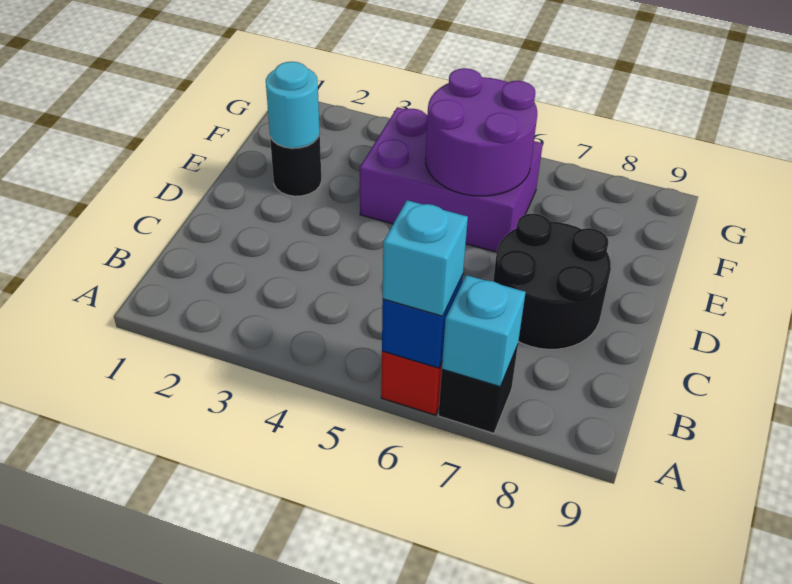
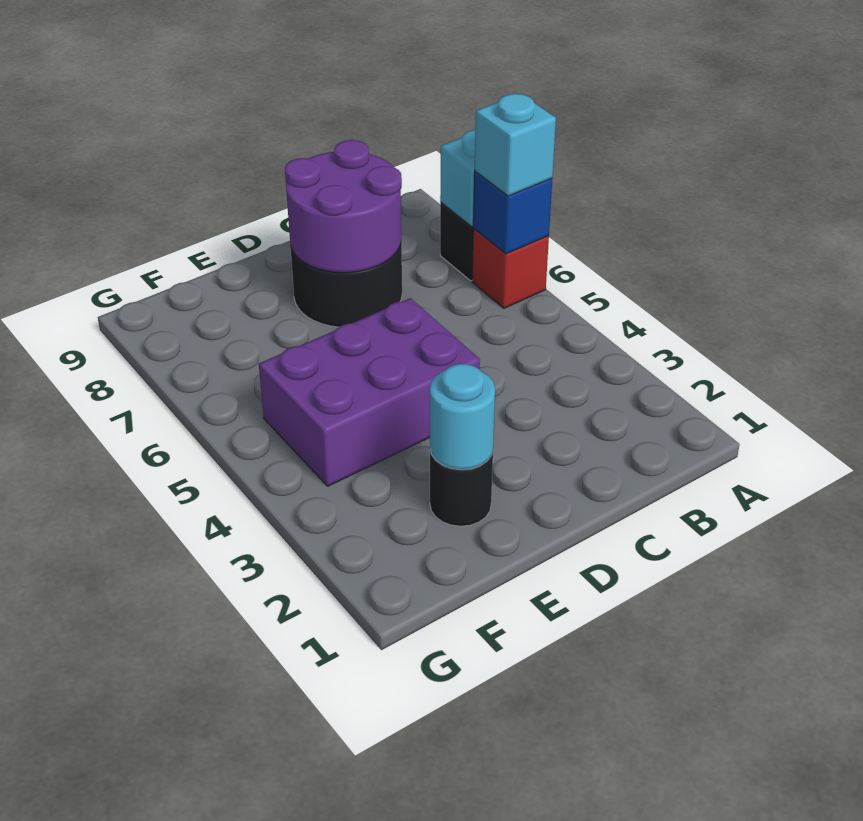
purple brick E4:F6 level 1 -> purple brick D4:F5 level 1
purple round brick E5:F6 level 2 -> purple round brick C7:D8 level 2

